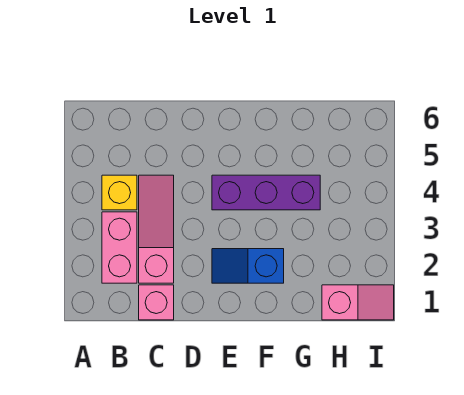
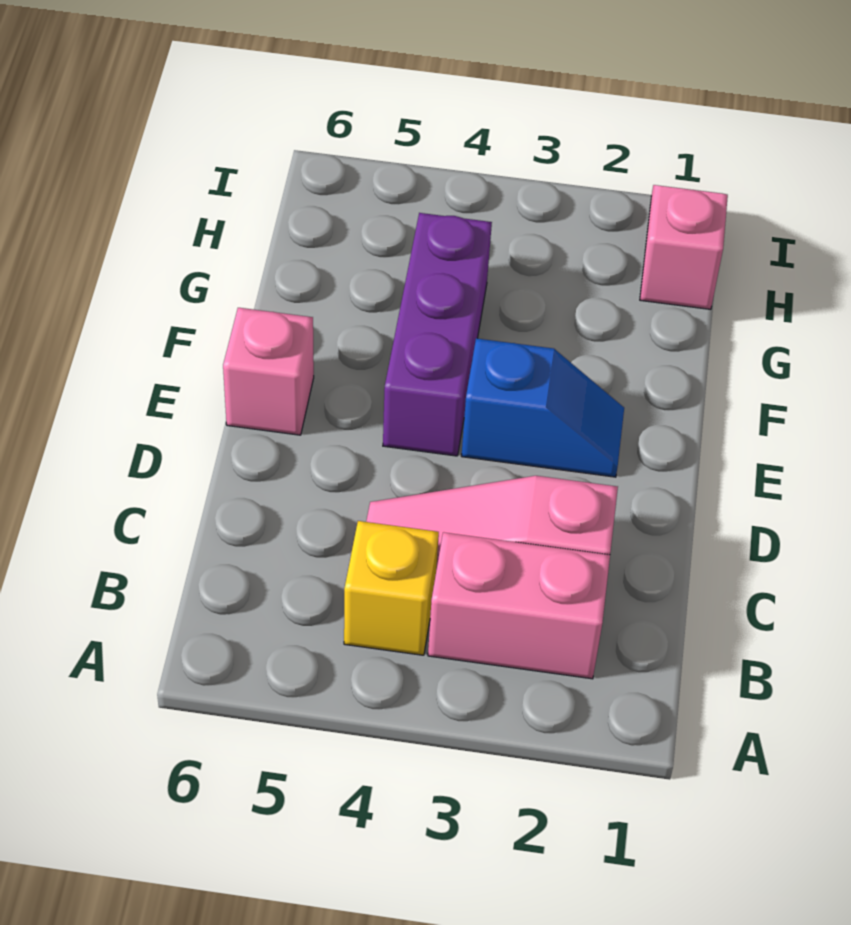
pink brick C1 level 1 -> pink brick E6 level 1
blue slope E2:F2 level 1 top F -> blue slope E2:E3 level 1 top 3

